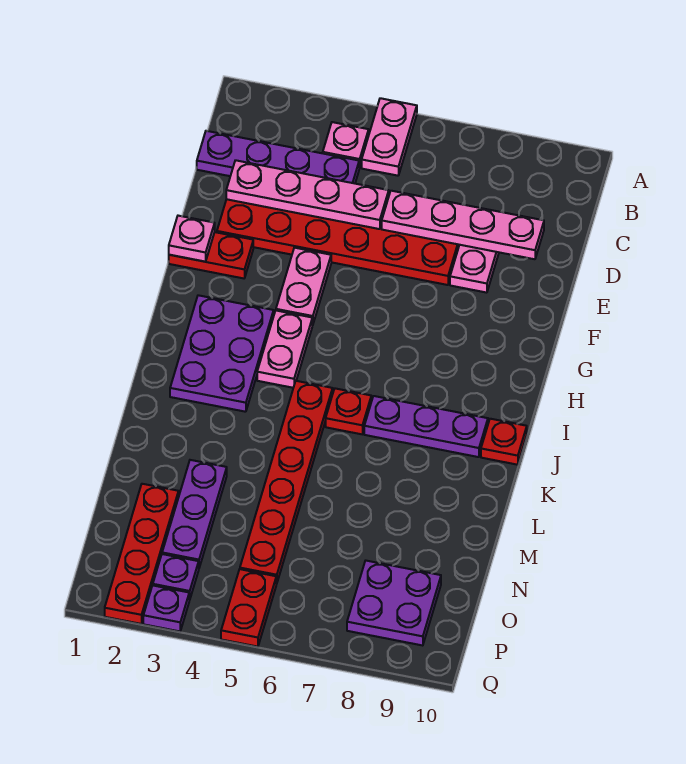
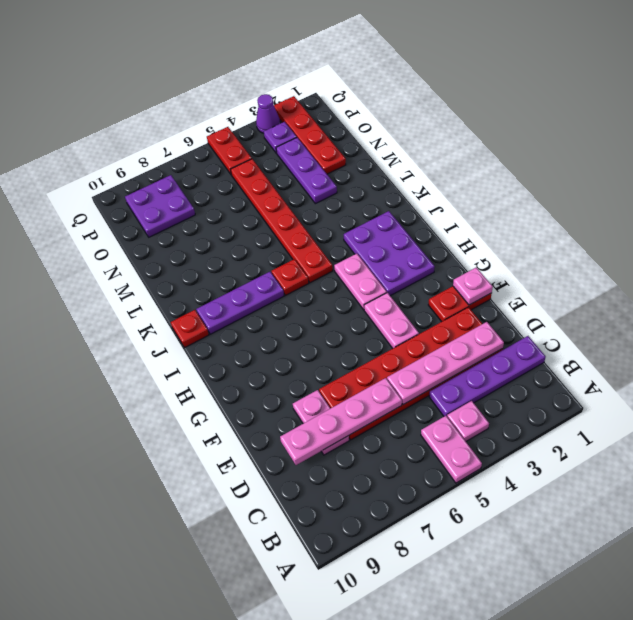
purple plate Q3 level 1 -> purple cone Q3 level 1

